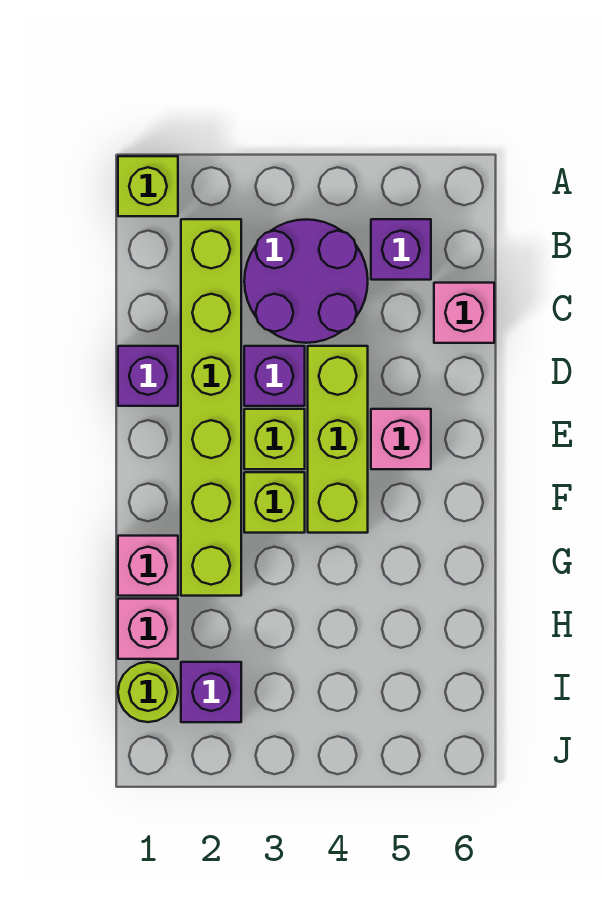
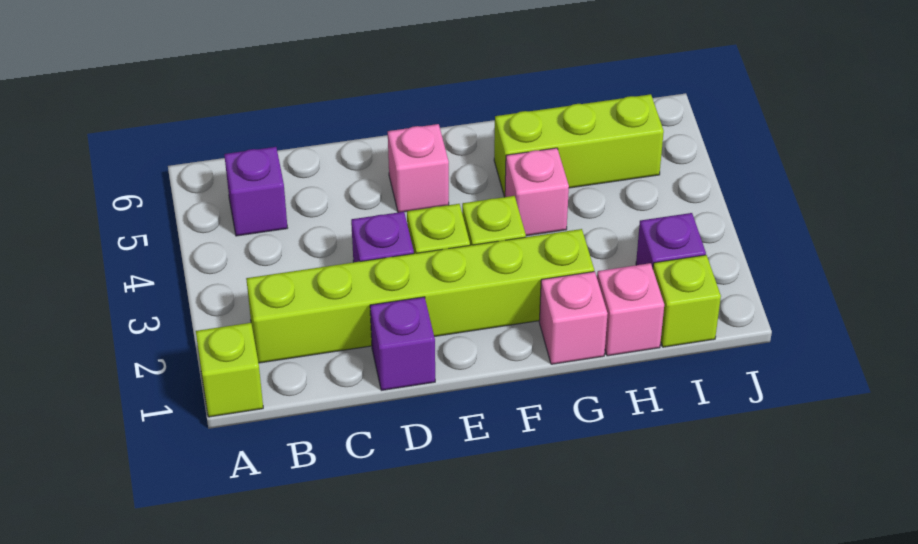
purple round brick B3:C4 level 1 -> none
pink brick C6 level 1 -> pink brick G4 level 1
lime brick D4:F4 level 1 -> lime brick G5:I5 level 1
lime round brick I1 level 1 -> lime brick I1 level 1

